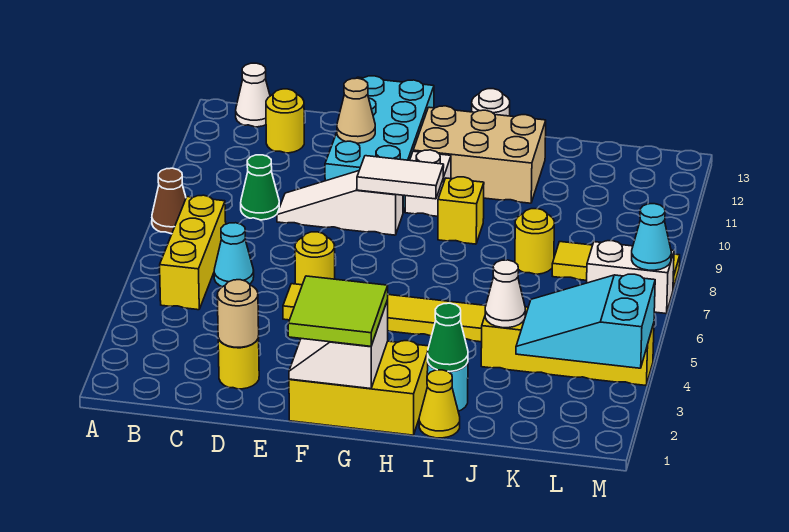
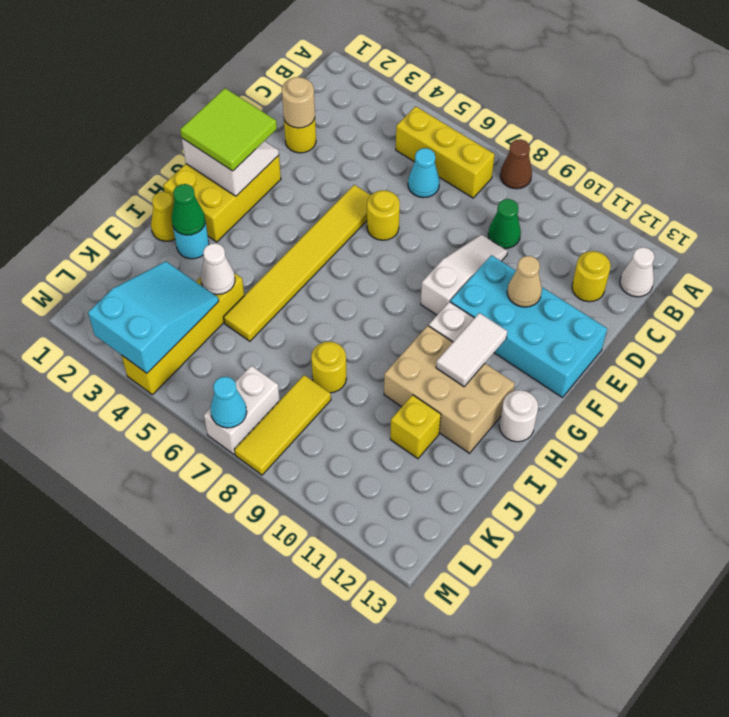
white tile F9:G9 level 2 -> white tile G11:H11 level 2
tan brick G11:I12 level 1 -> tan brick H10:I12 level 1
yellow brick H9 level 1 -> yellow brick J11 level 1

